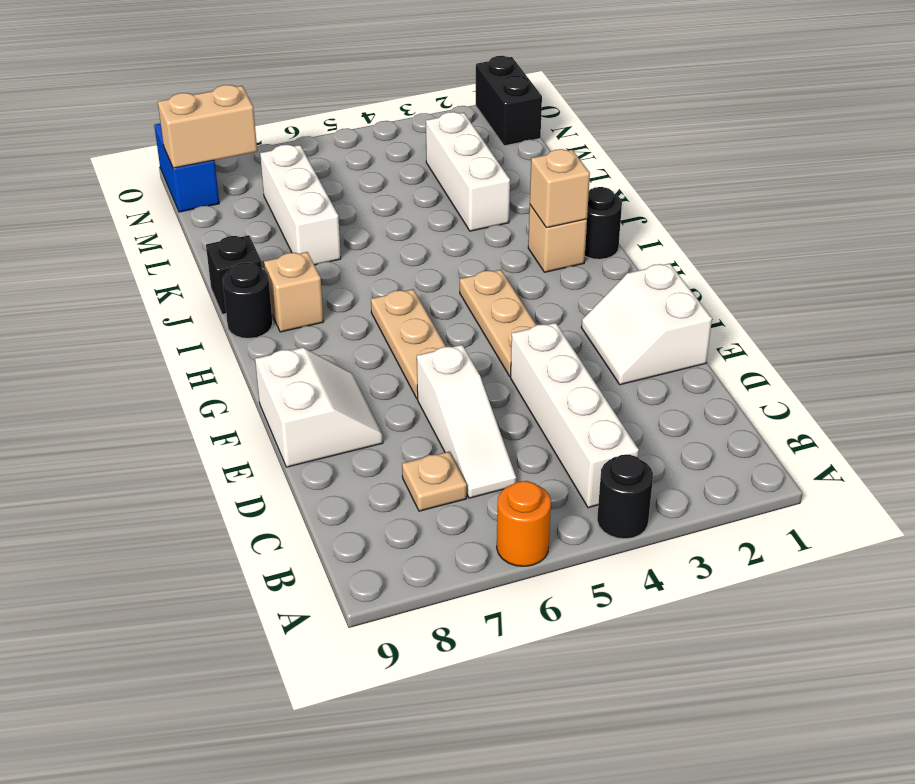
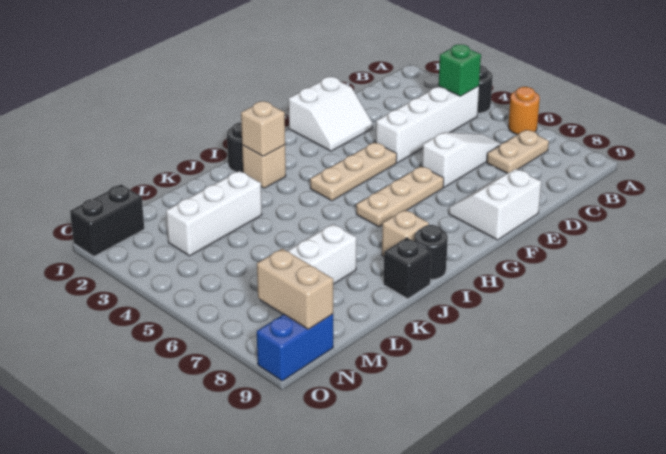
none -> green brick B4 level 2
tan plate C7 level 1 -> tan plate B7:C7 level 1

